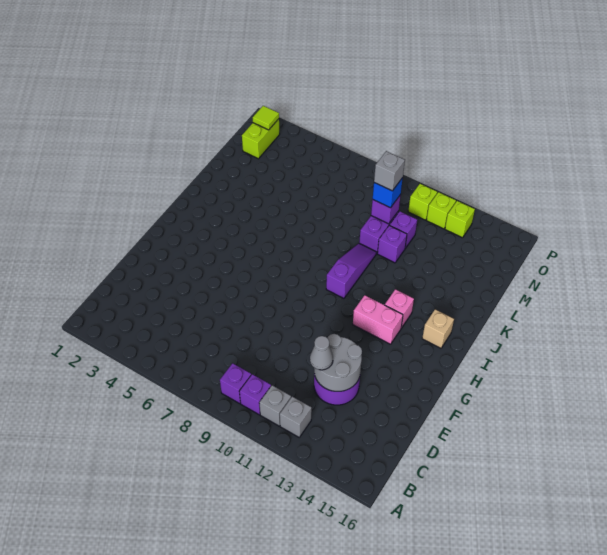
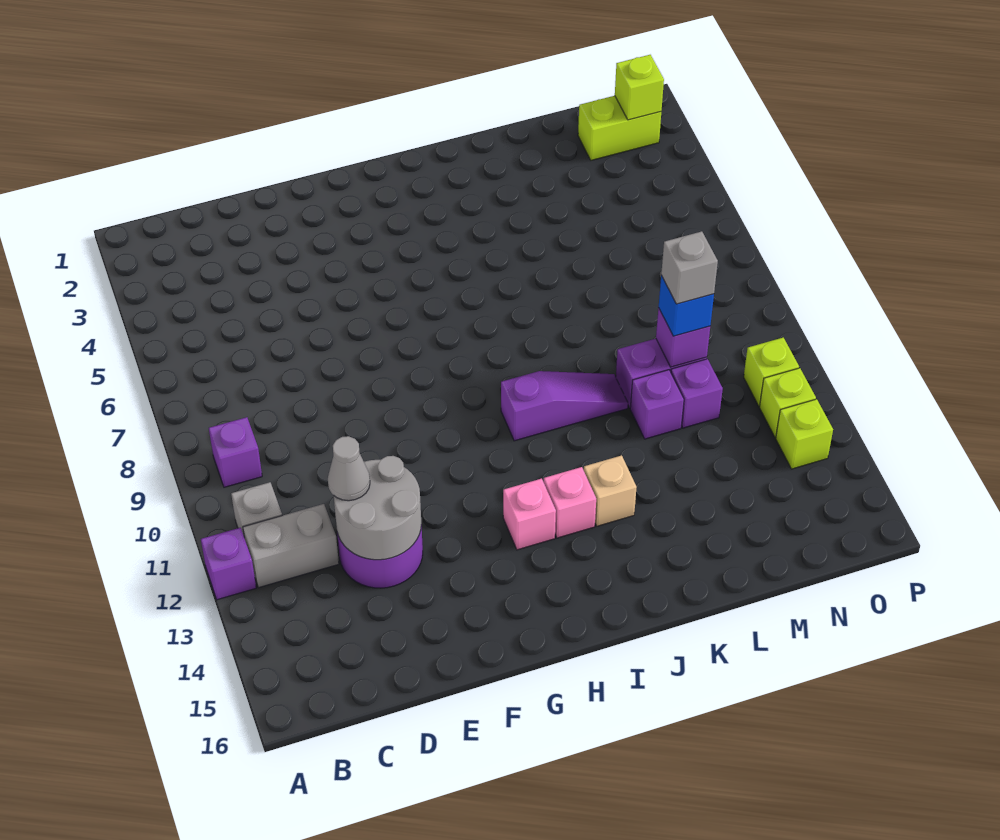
purple brick B10 level 1 -> purple brick A12 level 1
grey brick B12 level 1 -> grey brick B12:C12 level 1
pink brick H12:H13 level 1 -> pink brick H13 level 1
tan brick I15 level 1 -> tan brick J13 level 1
lime tile O2 level 2 -> lime brick O2 level 2

